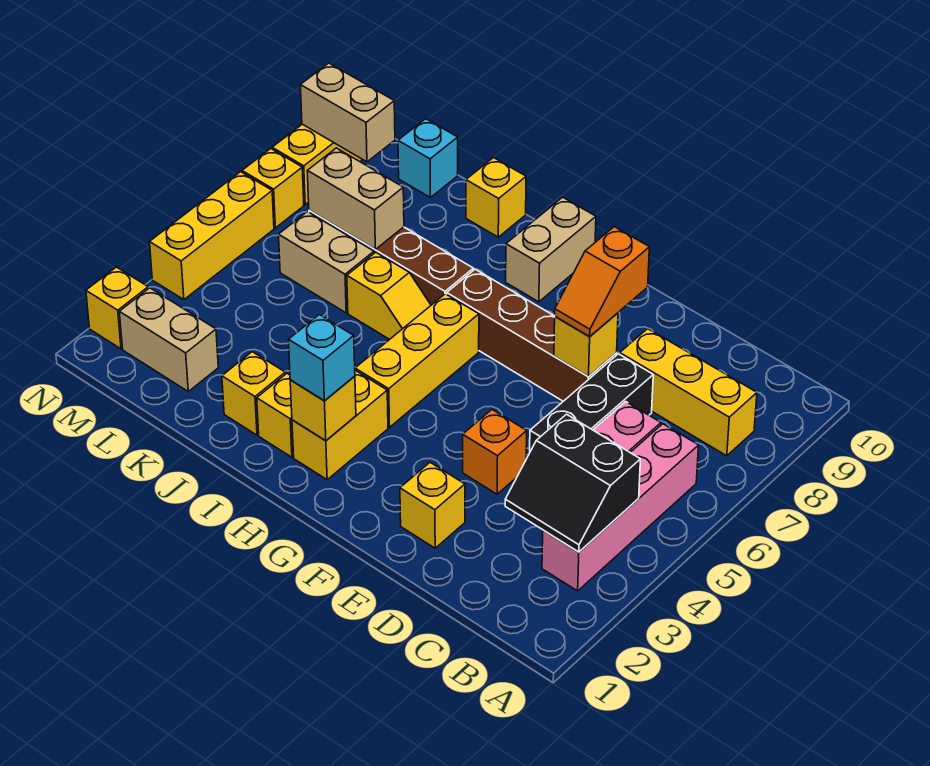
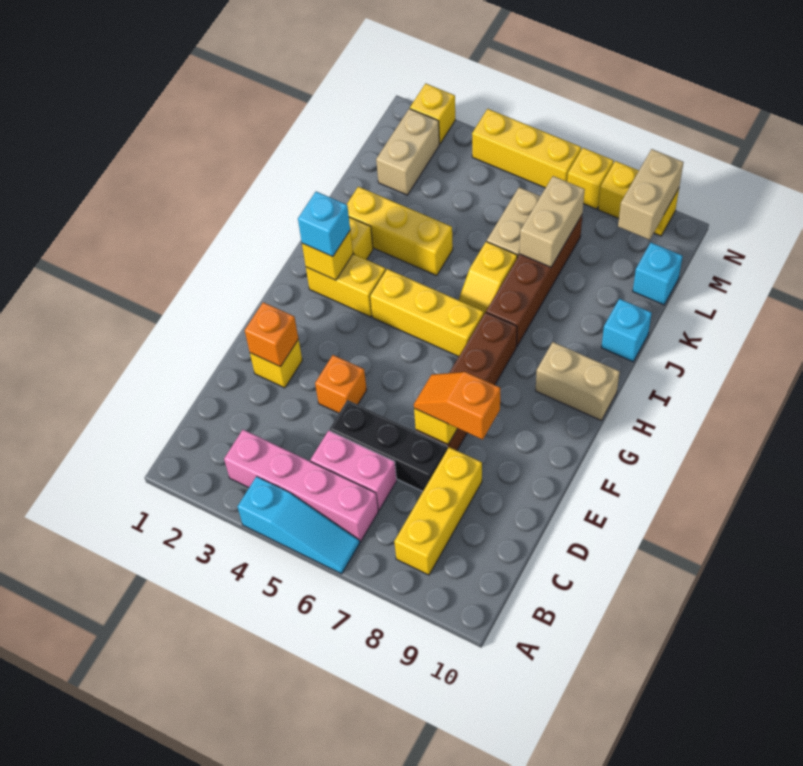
none -> cyan slope A4:A6 level 1 top 4
black slope B3:C4 level 2 top 4 -> none
none -> orange brick E2 level 2
yellow brick J2 level 1 -> yellow brick J2:J4 level 1
yellow brick J10 level 1 -> cyan brick J10 level 1

